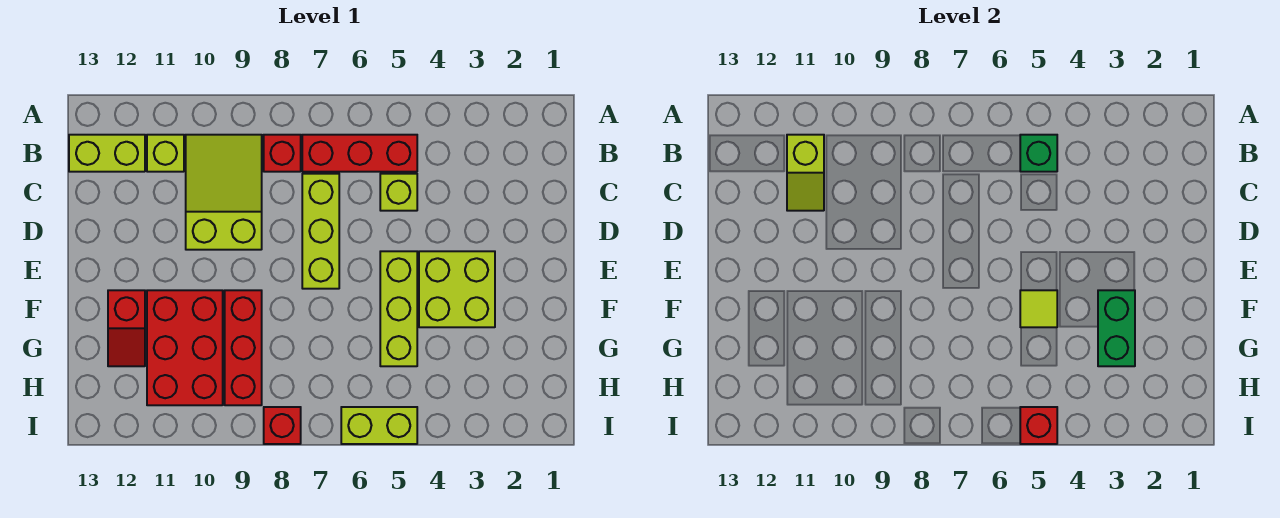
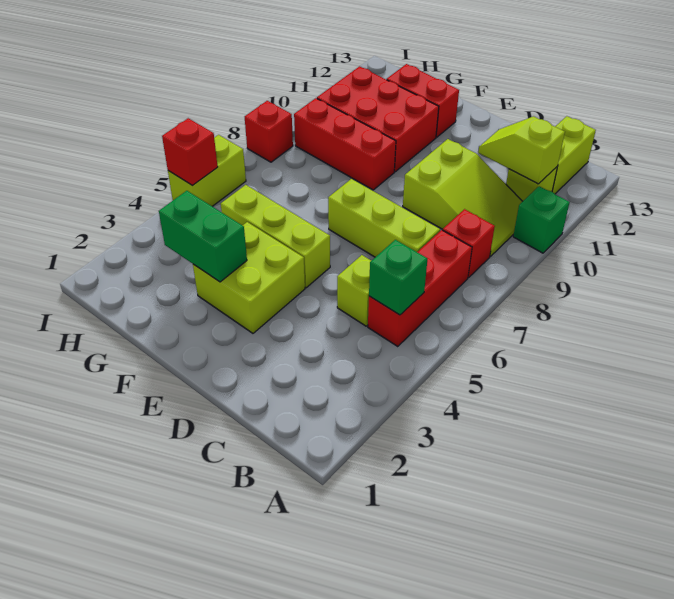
none -> green brick A10 level 1
lime tile F5 level 2 -> none
red slope F12:G12 level 1 top F -> red brick F12:G12 level 1

